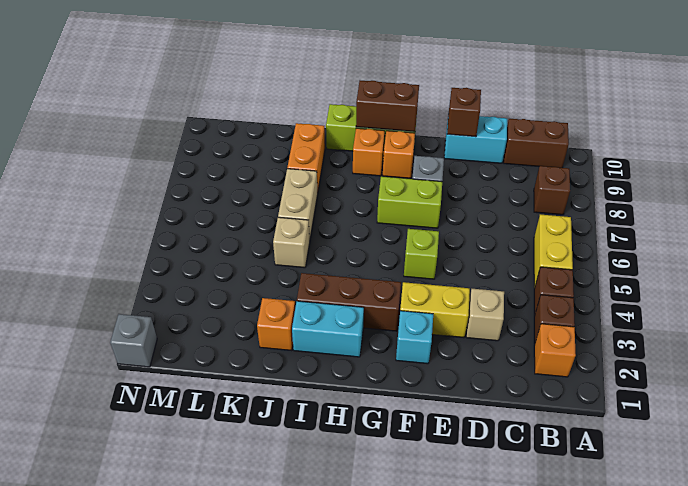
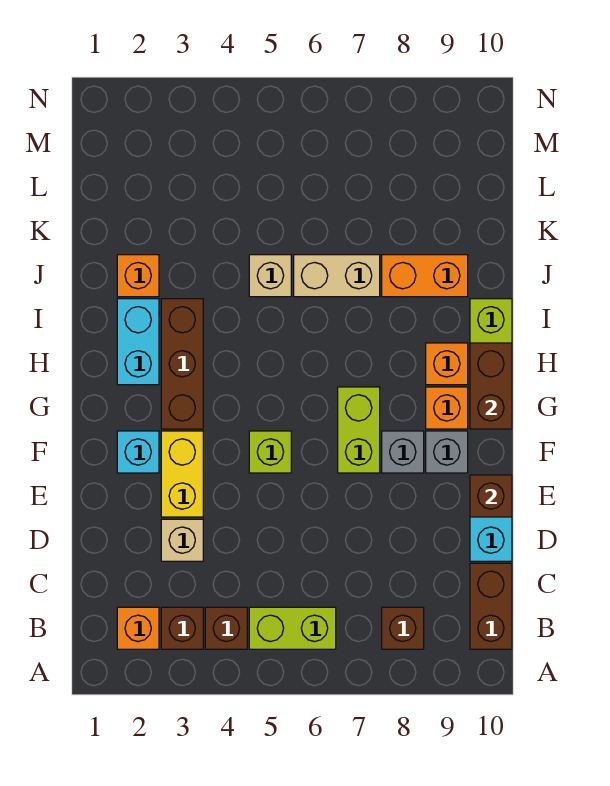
yellow brick B5:B6 level 1 -> lime brick B5:B6 level 1
grey brick N1 level 1 -> grey brick F9 level 1

